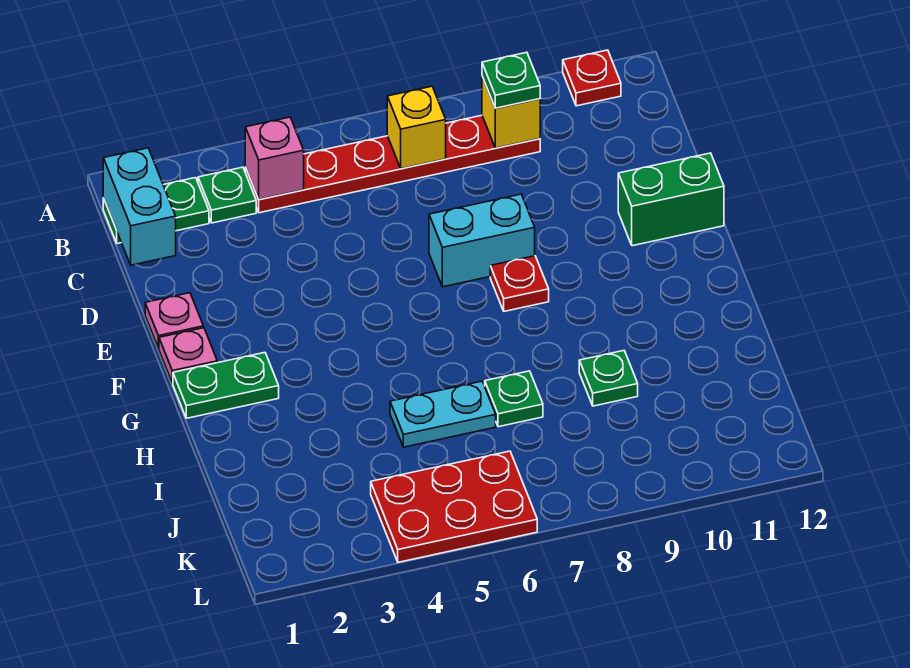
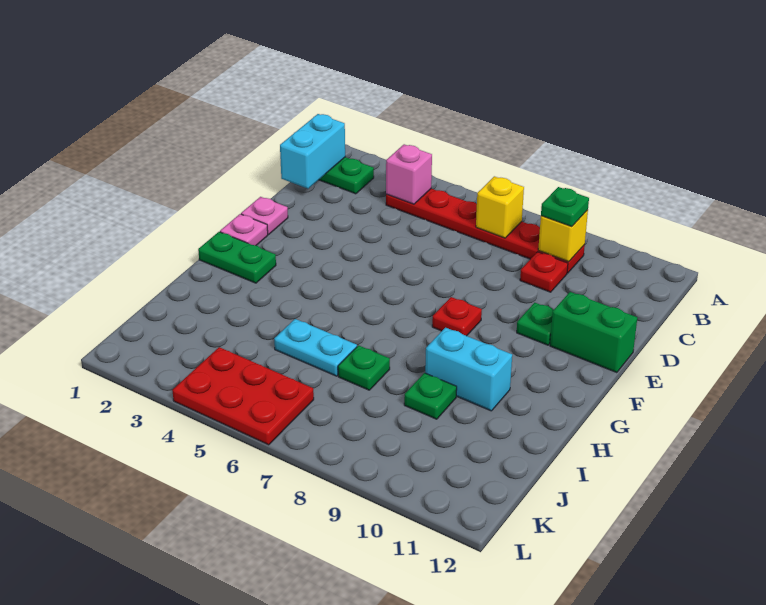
red plate A11 level 1 -> red plate C9 level 1
green plate B3 level 1 -> green plate E10 level 1
cyan brick E7:E8 level 1 -> cyan brick H9:H10 level 1

